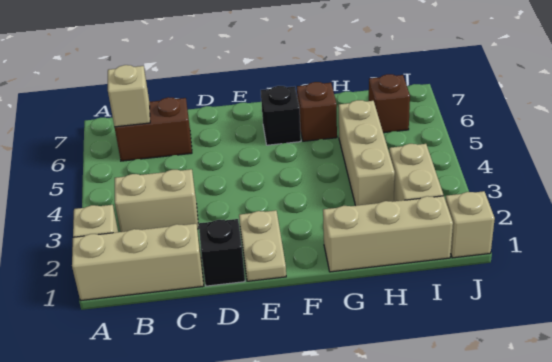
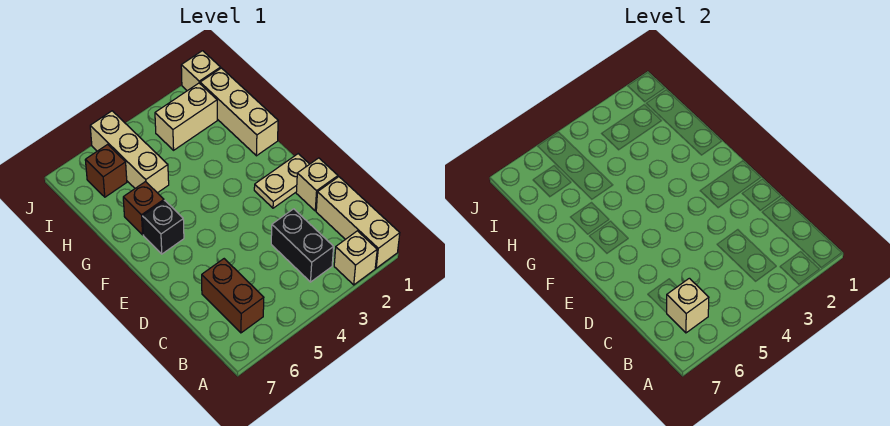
tan brick B3:C3 level 1 -> black brick B3:C3 level 1
black brick D1 level 1 -> tan brick D1 level 1
tan brick H3:H5 level 1 -> tan brick H5:J5 level 1

